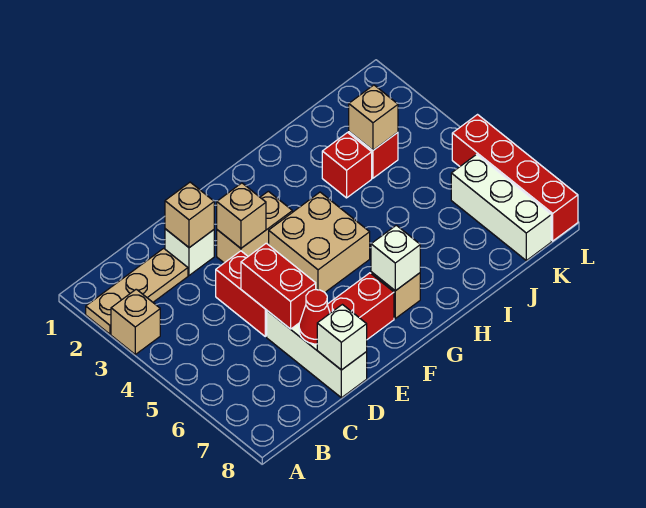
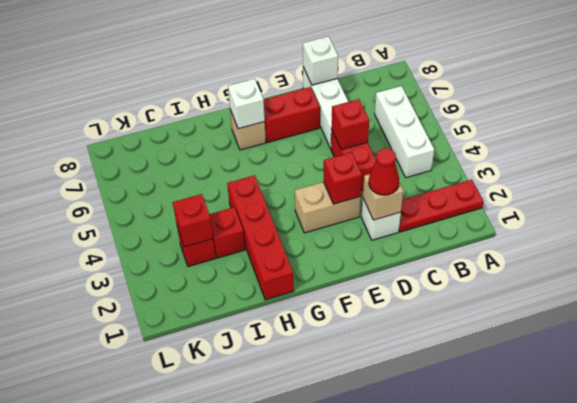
tan plate A2:C2 level 1 -> red plate A2:C2 level 1
tan brick A3 level 1 -> none
red brick D5:D6 level 2 -> red brick D5 level 2
red cone D7 level 2 -> red cone D2 level 3
tan brick E3 level 2 -> red brick E3 level 2
tan brick F4:G5 level 1 -> none
tan brick J3 level 2 -> red brick J3 level 2
white brick K6:K8 level 1 -> white brick B4:B6 level 1
red brick L5:L8 level 1 -> red brick H1:H4 level 1

